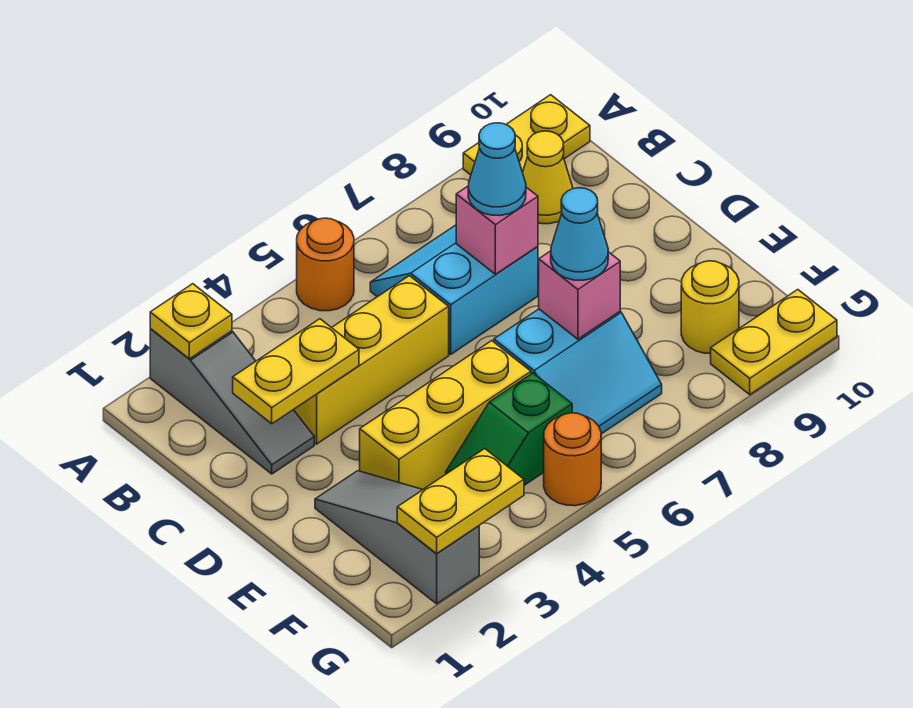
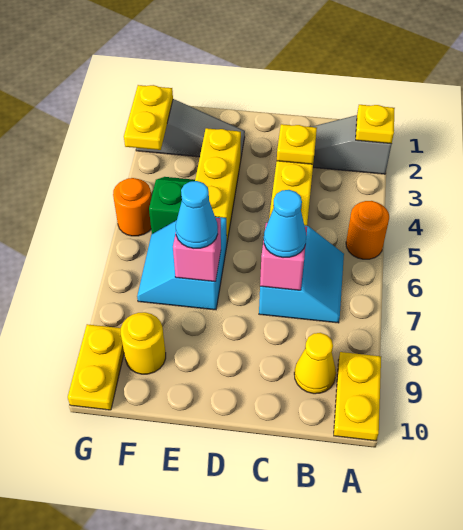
yellow plate C2:C3 level 2 -> yellow plate C3 level 2

